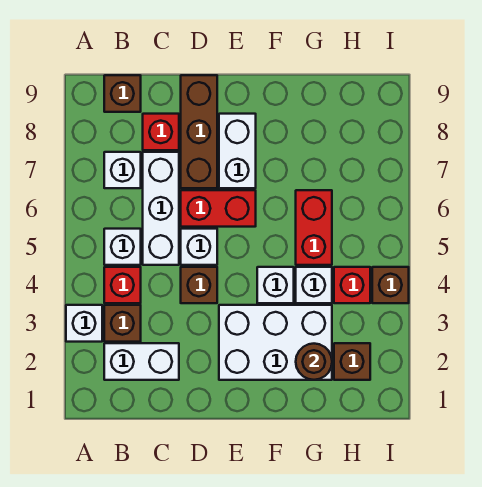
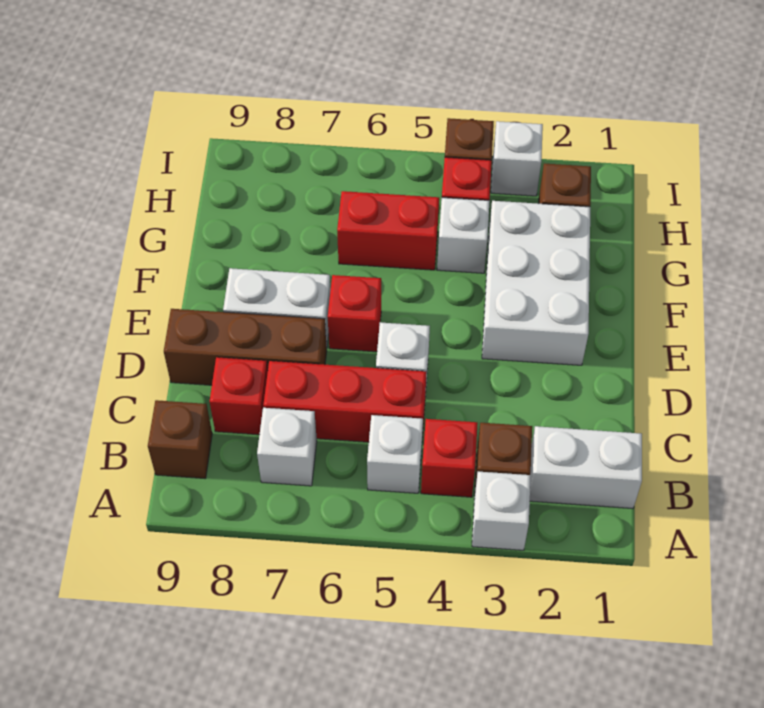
white brick B2:C2 level 1 -> white brick B1:B2 level 1
white brick C5:C7 level 1 -> red brick C5:C7 level 1
brown brick D4 level 1 -> none
red brick D6:E6 level 1 -> red brick E6 level 1
white brick F4 level 1 -> white brick I3 level 1
brown round brick G2 level 2 -> none

